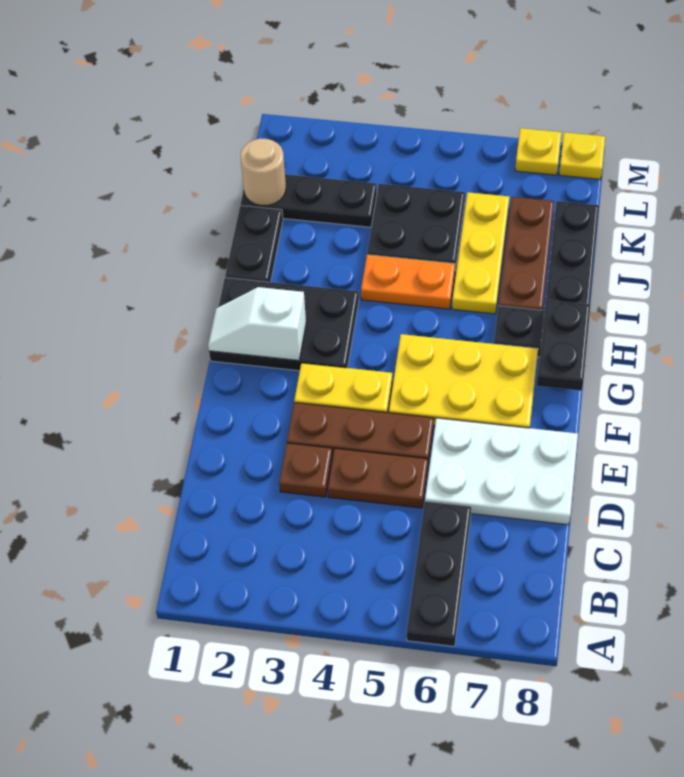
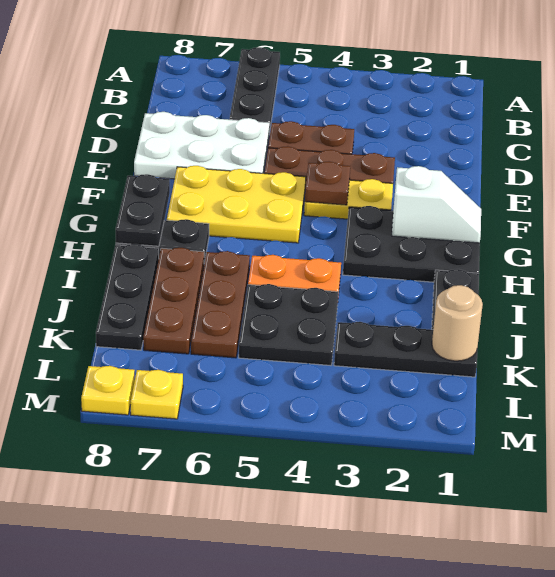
brown plate D3 level 1 -> brown plate F4 level 2
yellow plate I6:K6 level 1 -> brown plate I6:K6 level 1

